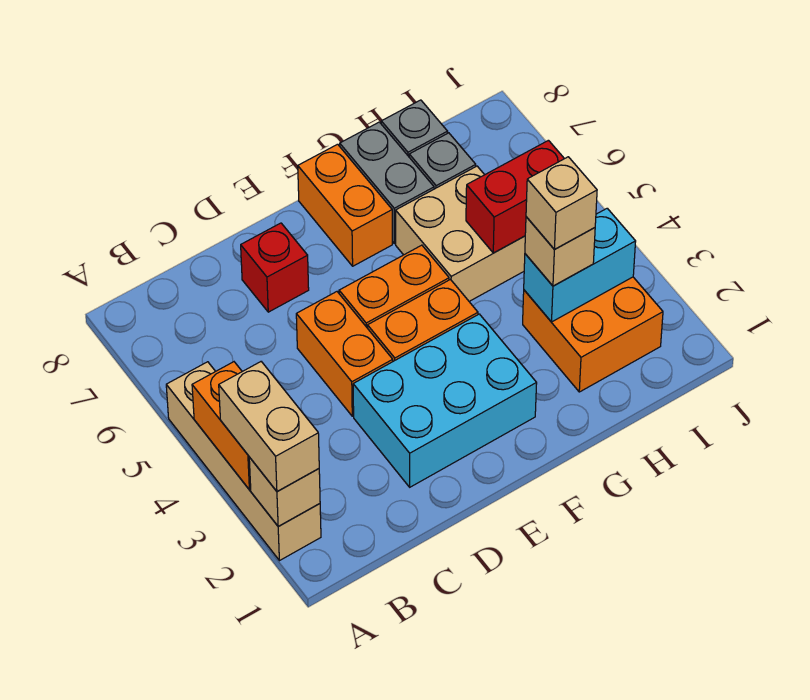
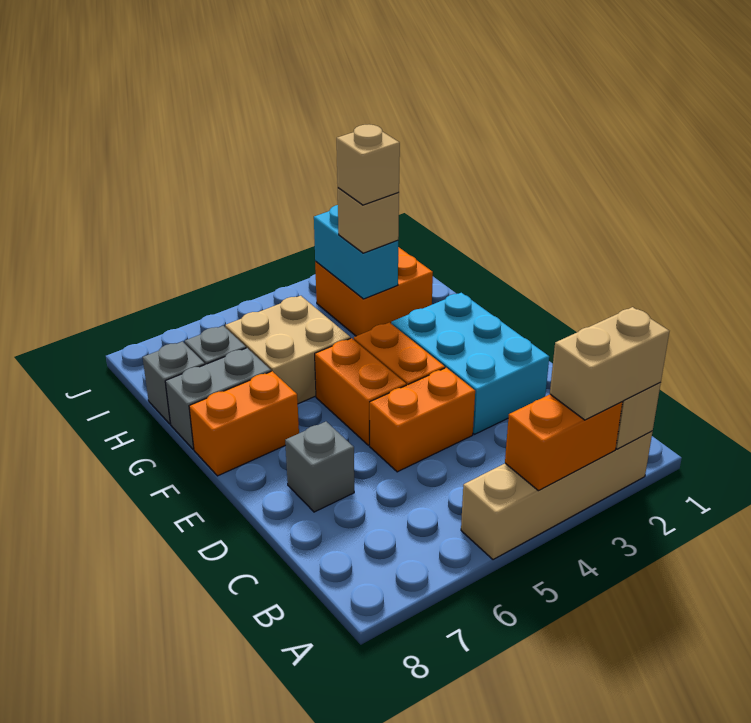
red brick D7 level 1 -> grey brick D7 level 1
red brick H5:I5 level 2 -> none

